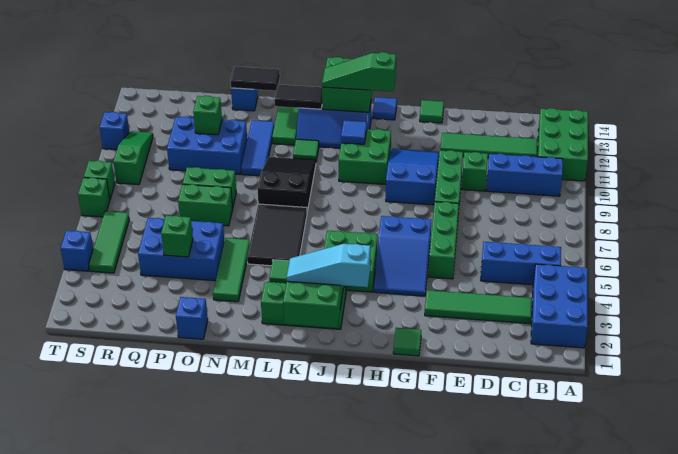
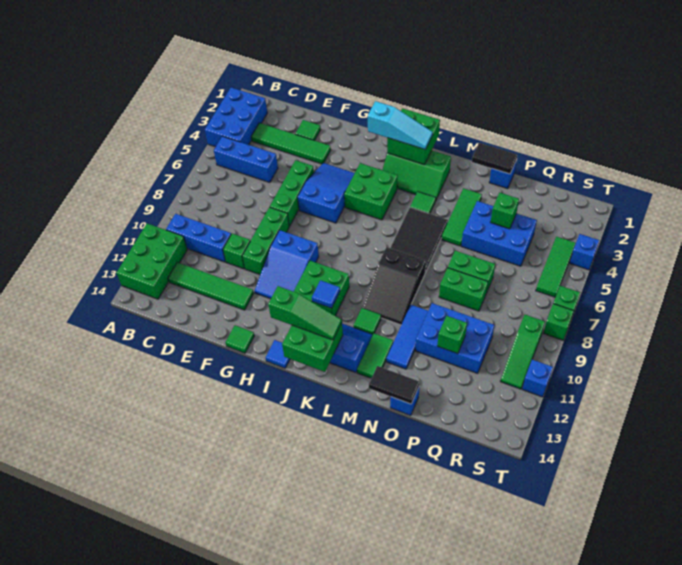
green tile G1 level 1 -> green tile E2 level 1
black tile L13:M13 level 2 -> black tile N1:O1 level 2

